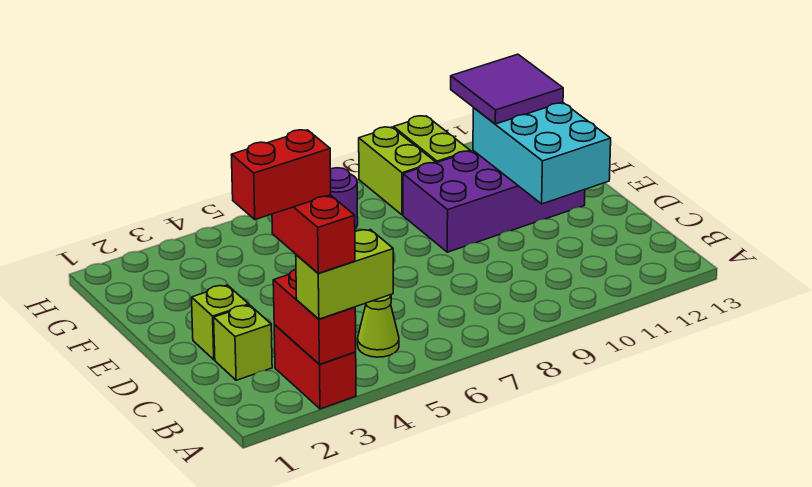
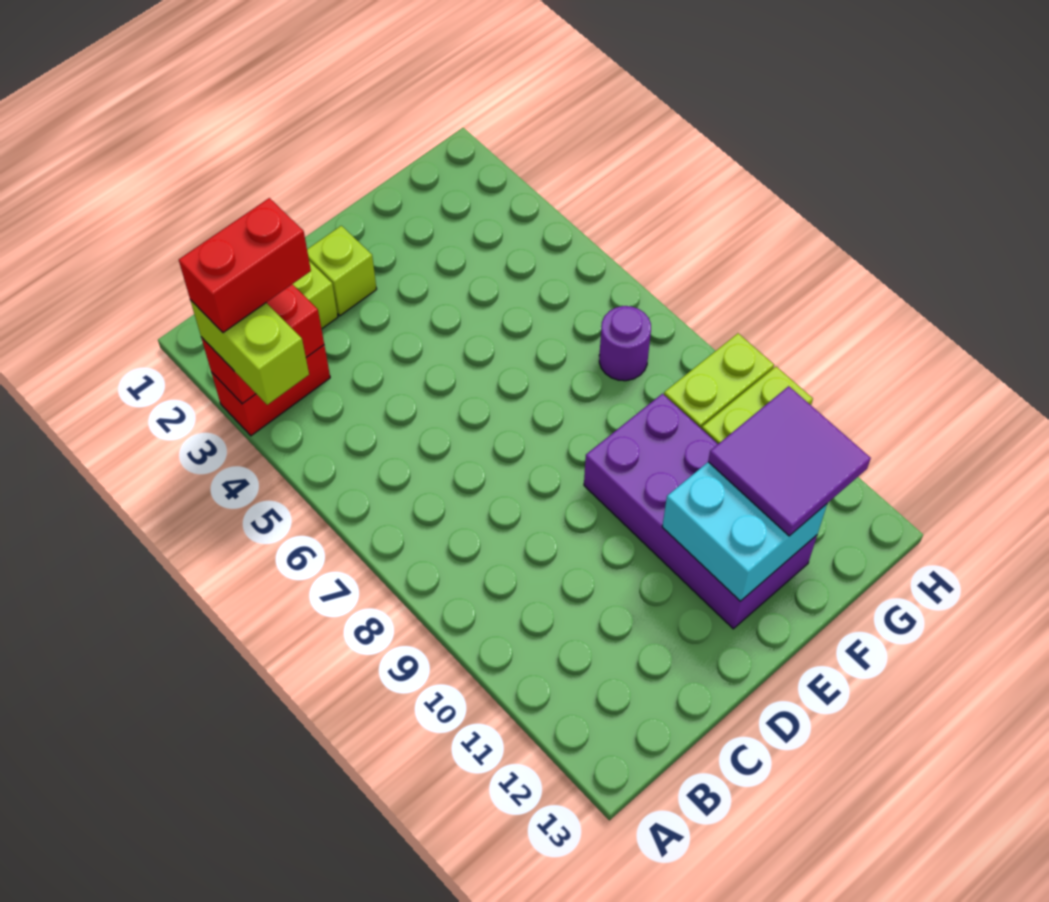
red brick B2:B3 level 5 -> none
lime cone B5 level 1 -> none
cyan brick D11:F12 level 2 -> cyan brick E11:F12 level 2

